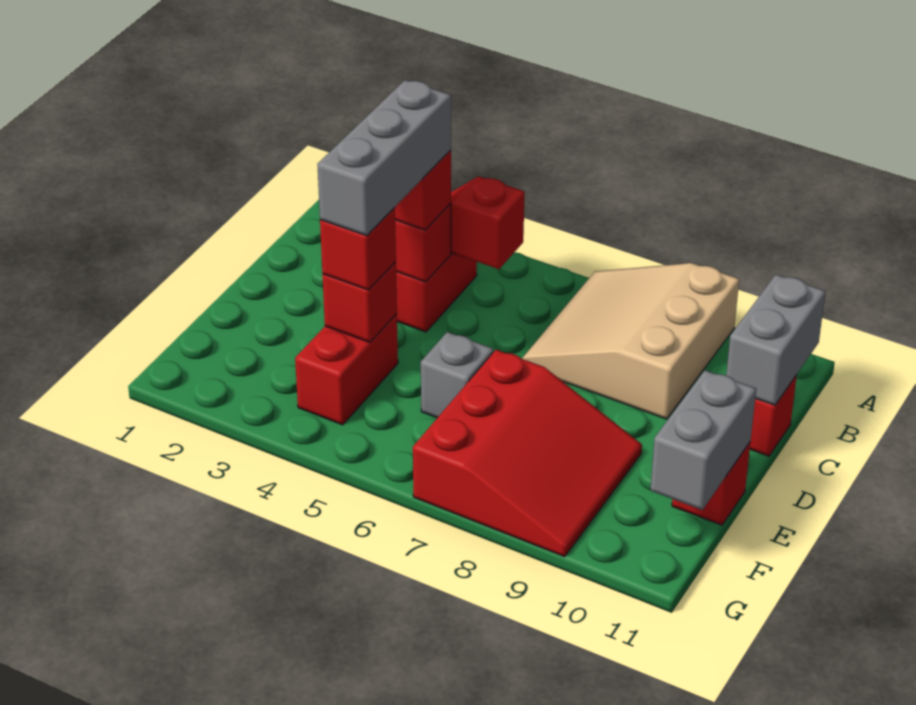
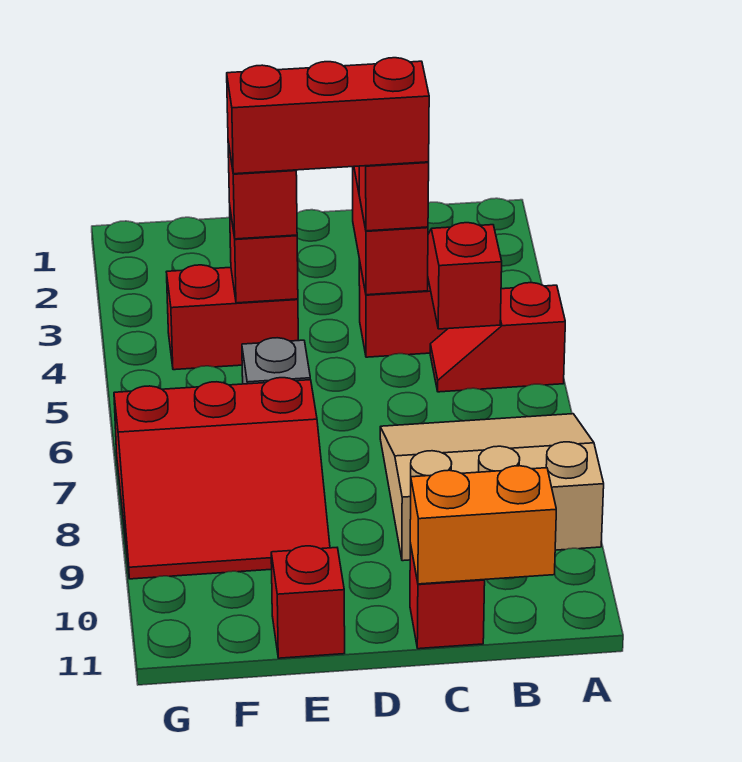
none -> red slope A5:B5 level 1 top A
grey brick B11:C11 level 2 -> orange brick B11:C11 level 2
grey brick C4:E4 level 4 -> red brick C4:E4 level 4
grey brick E11:F11 level 2 -> none

